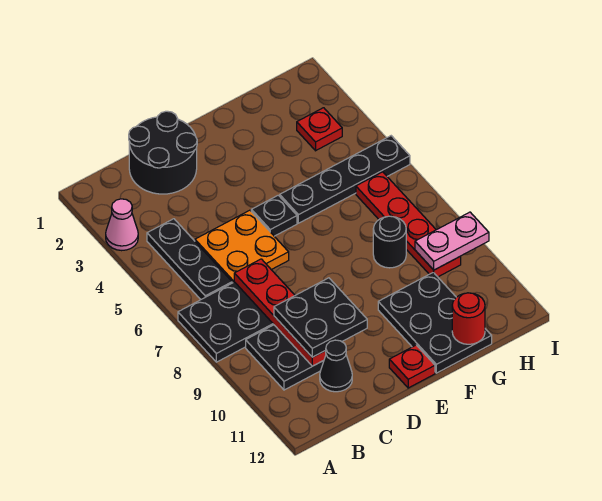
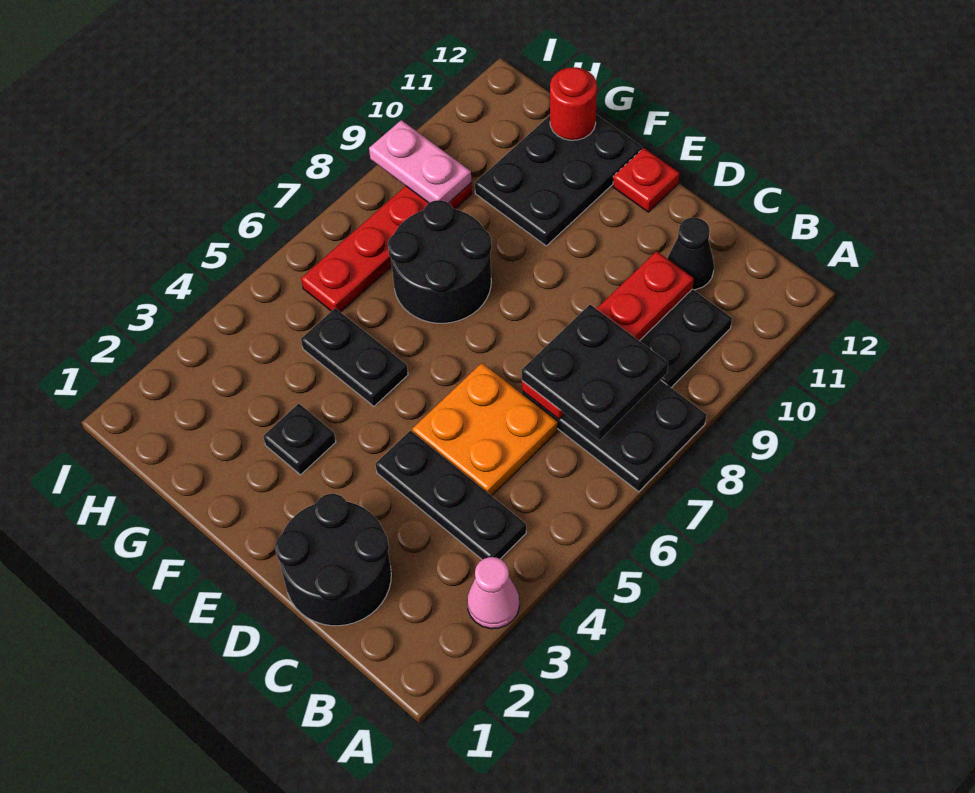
black plate B4:B6 level 1 -> black plate B4:D4 level 1
black plate C9:D10 level 3 -> black plate B7:C8 level 3
black plate E5 level 1 -> black plate F3 level 1
black plate F5:I5 level 1 -> black plate F5:G5 level 1
black round brick G8 level 1 -> black round brick F7:G8 level 1
red plate H3 level 1 -> none

